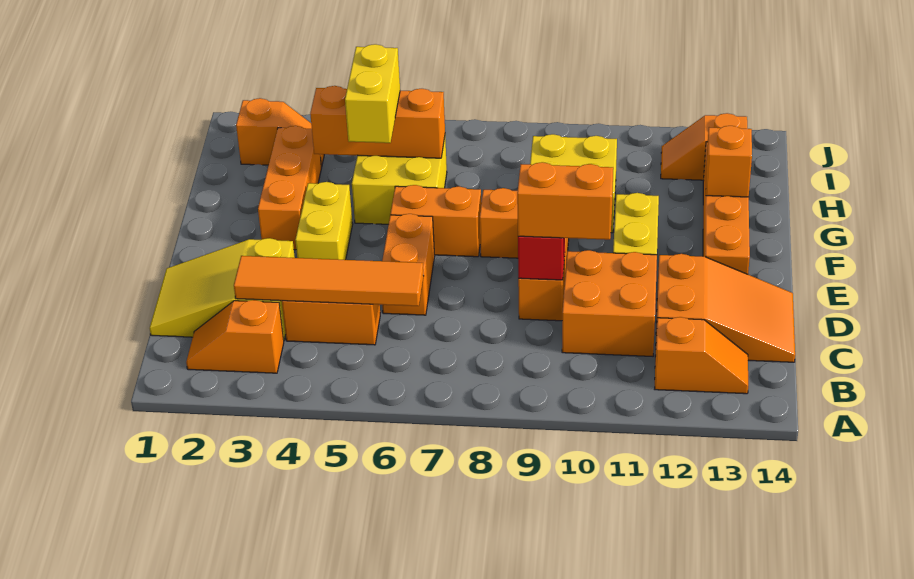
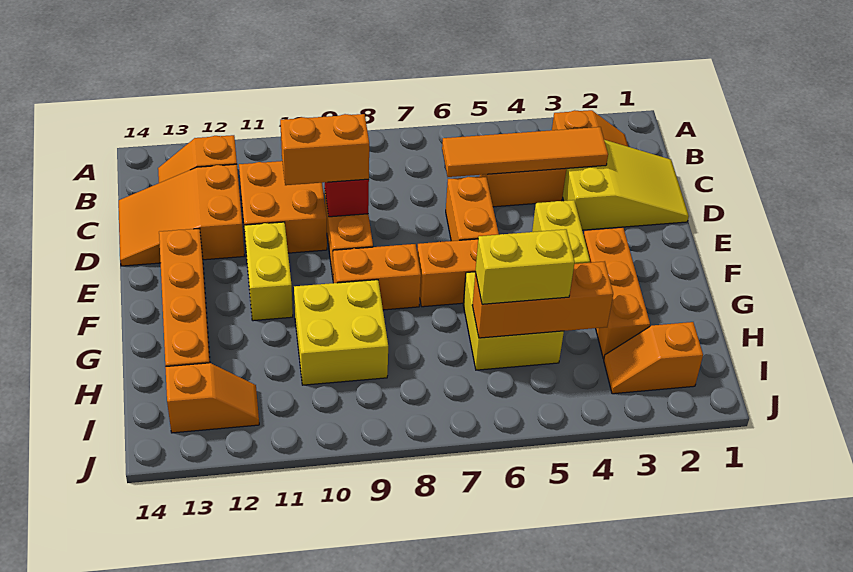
yellow brick G5:H5 level 3 -> yellow brick H5:H6 level 3
orange brick G13 level 2 -> none

